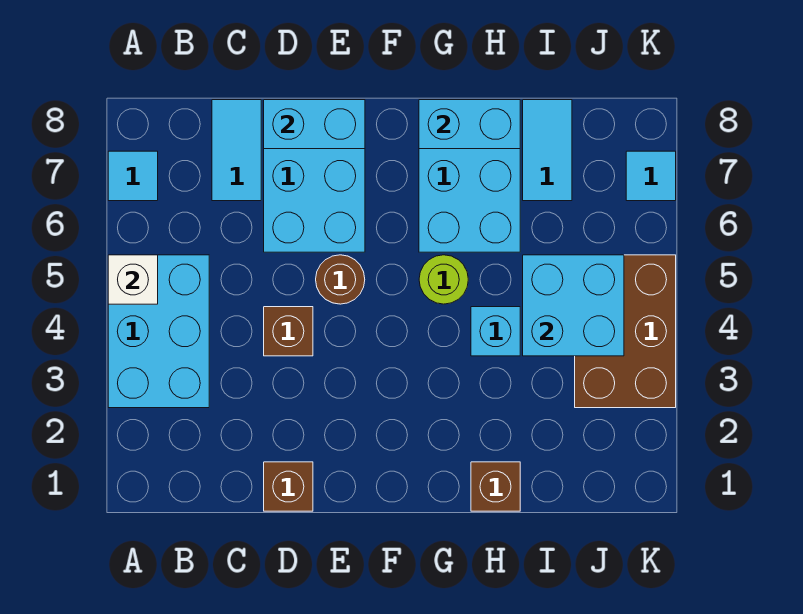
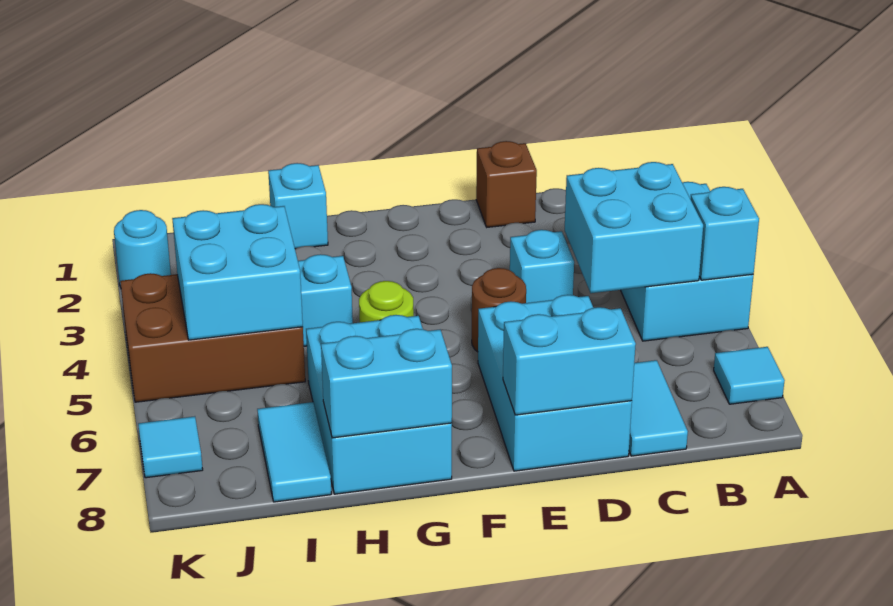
white brick A5 level 2 -> cyan brick A5 level 2
none -> cyan brick B4:C5 level 2
brown brick D4 level 1 -> cyan brick D4 level 1
brown brick H1 level 1 -> cyan brick H1 level 1
brown brick J3:K5 level 1 -> brown brick I4:K5 level 1
none -> cyan round brick K2 level 1

